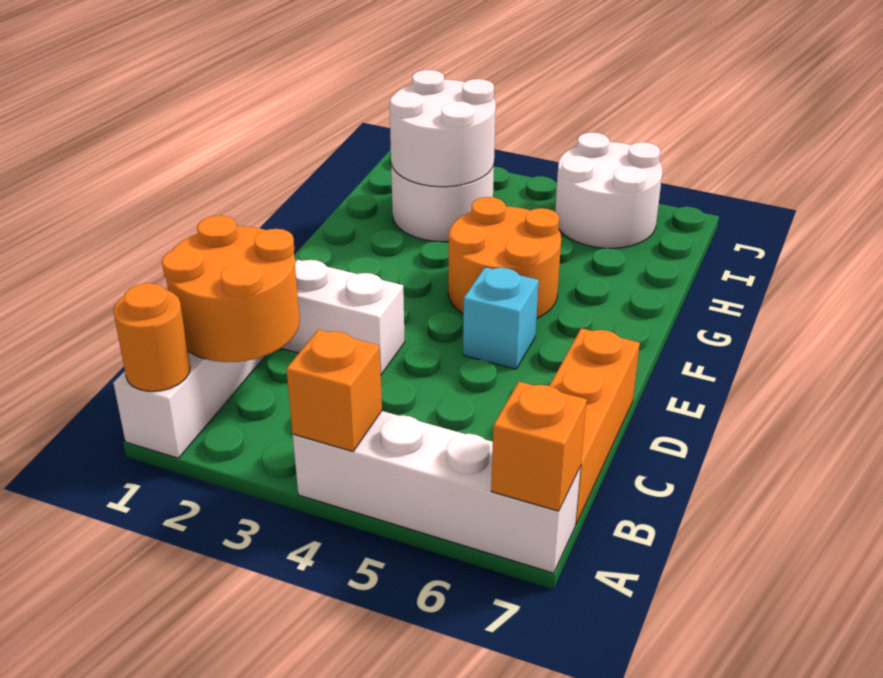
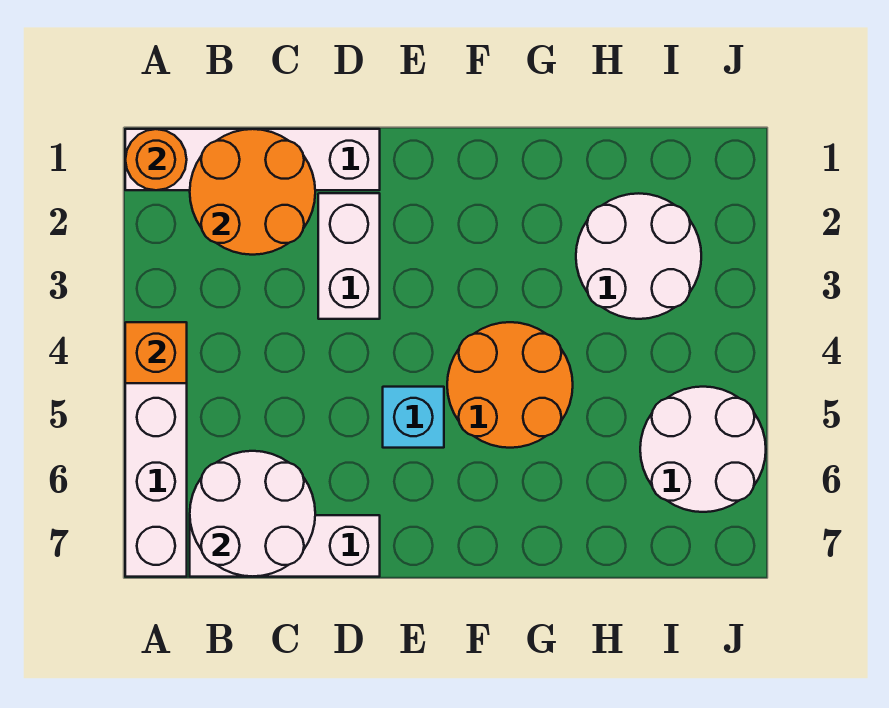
orange brick A7 level 2 -> none
orange brick B7:D7 level 1 -> white brick B7:D7 level 1
white round brick H2:I3 level 2 -> white round brick B6:C7 level 2

